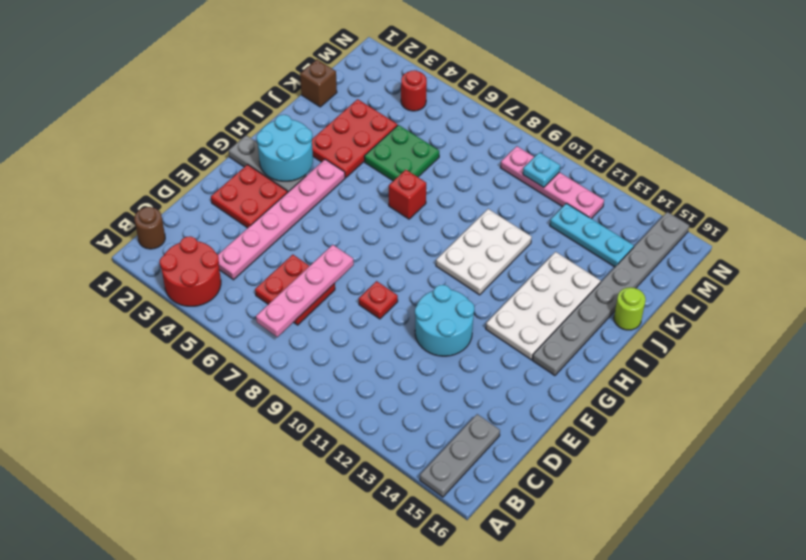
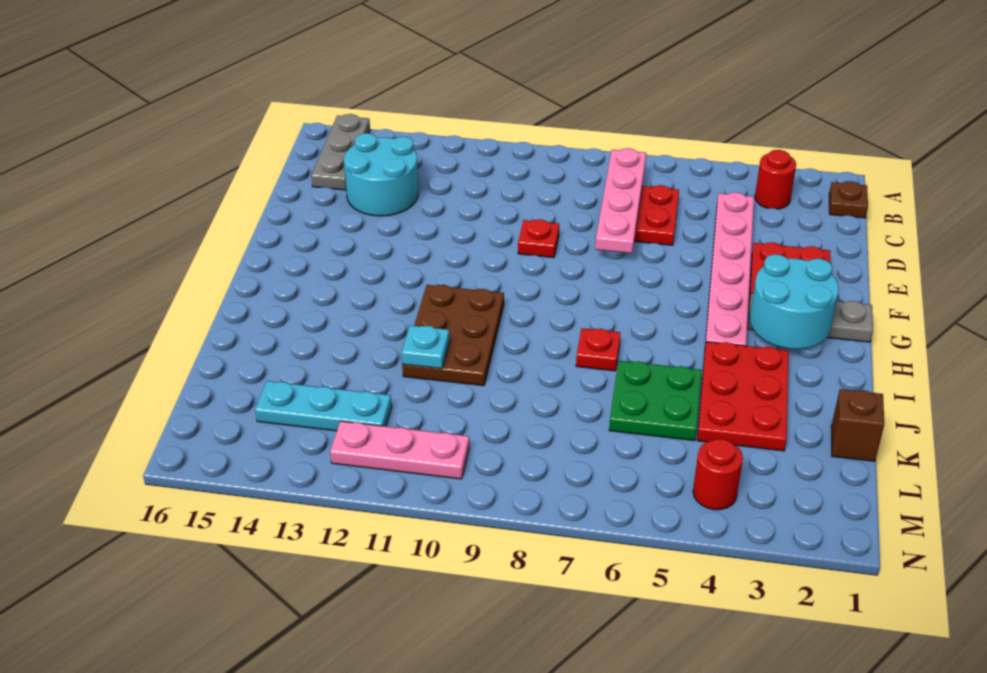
red round brick A3:B4 level 1 -> red round brick B3 level 1
brown round brick B1 level 1 -> brown plate B1 level 1
cyan round brick E11:F12 level 1 -> cyan round brick C13:D14 level 1
white plate G13:J14 level 1 -> none
grey plate G15:N15 level 1 -> none
white plate H10:J11 level 1 -> brown plate H10:J11 level 1
red brick I7 level 1 -> red plate I7 level 1
lime round brick J16 level 1 -> none
pink plate M9:M12 level 1 -> pink plate M10:M12 level 1
cyan plate M10 level 2 -> cyan plate J11 level 2

